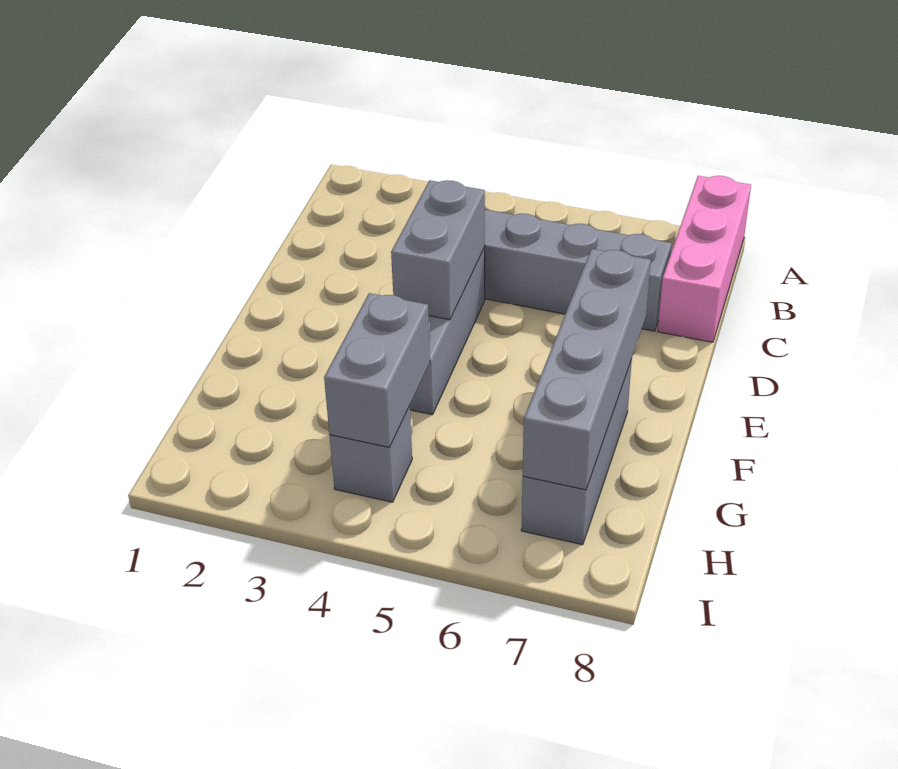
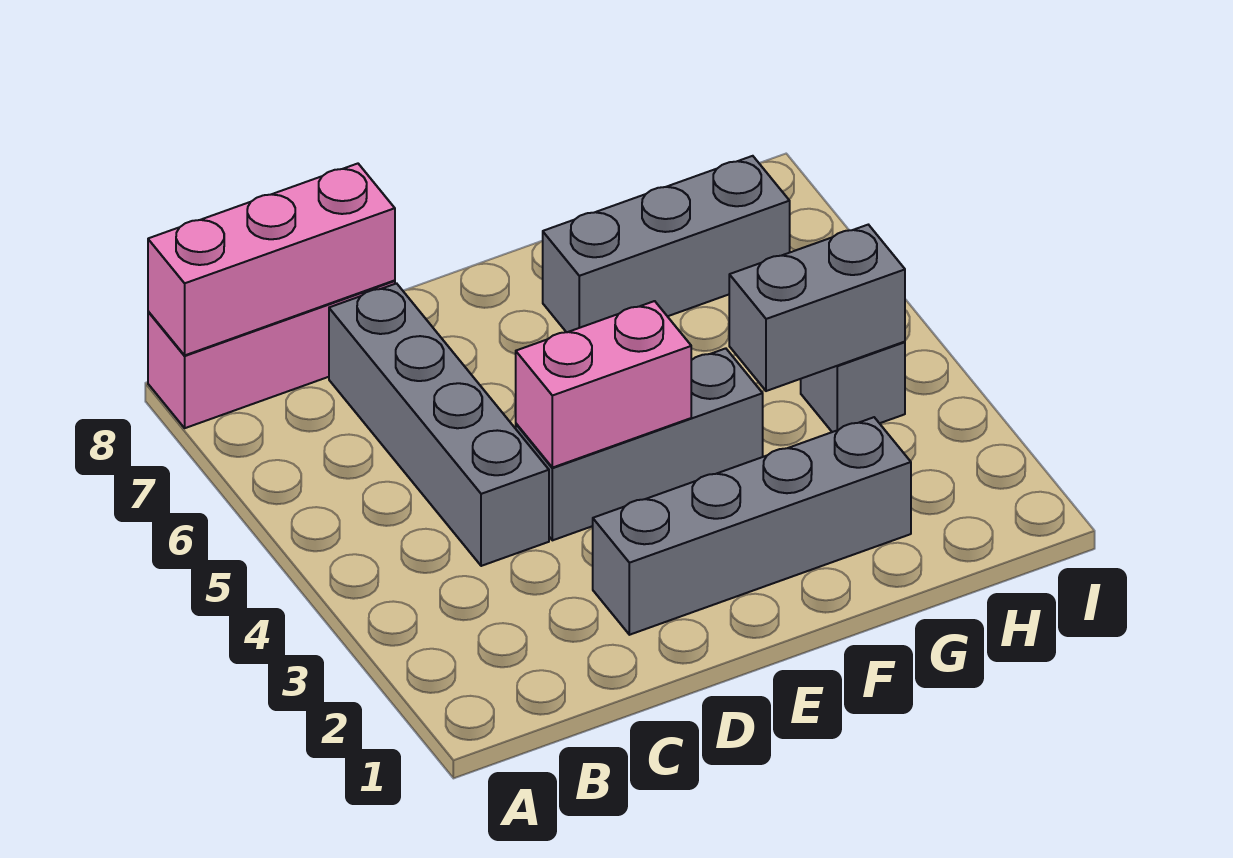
none -> pink brick A8:C8 level 2
grey brick D4:E4 level 2 -> pink brick D4:E4 level 2
grey brick E7:H7 level 2 -> grey brick D2:G2 level 1

